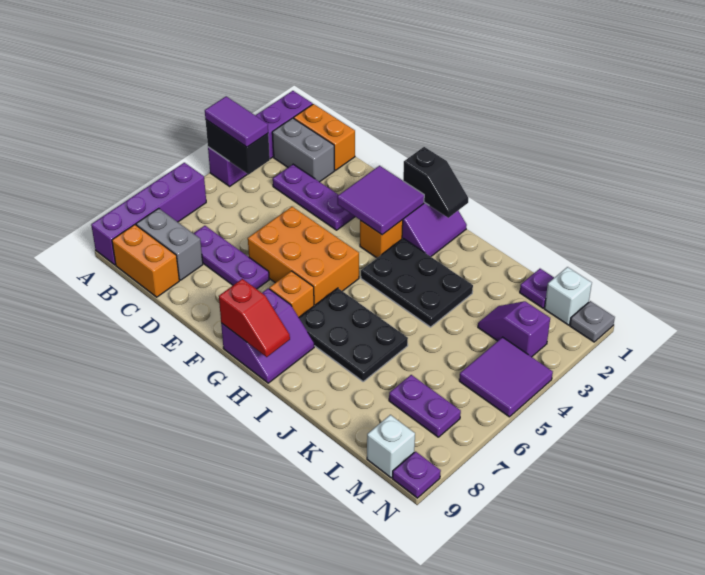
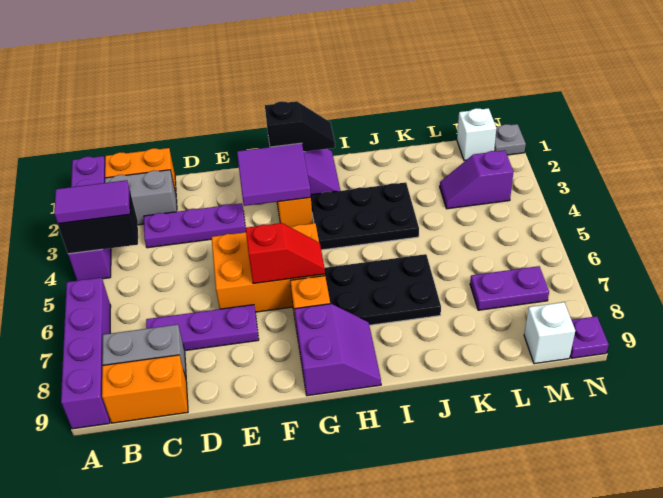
red slope G9:H9 level 2 top G -> red slope F6:G6 level 2 top F
purple plate L1 level 1 -> none
purple tile M4:N5 level 1 -> none

